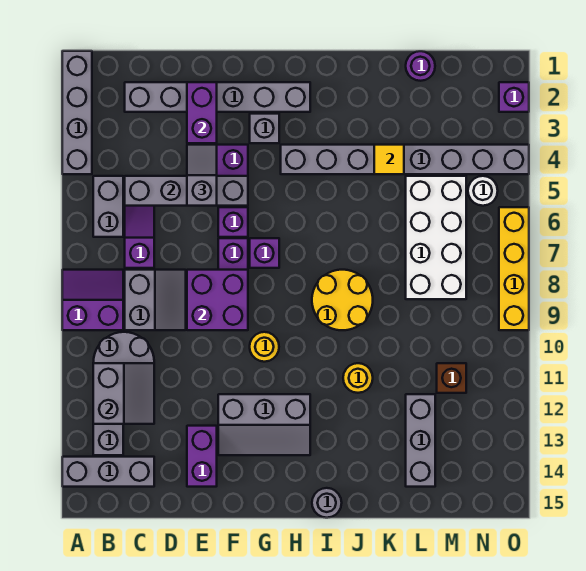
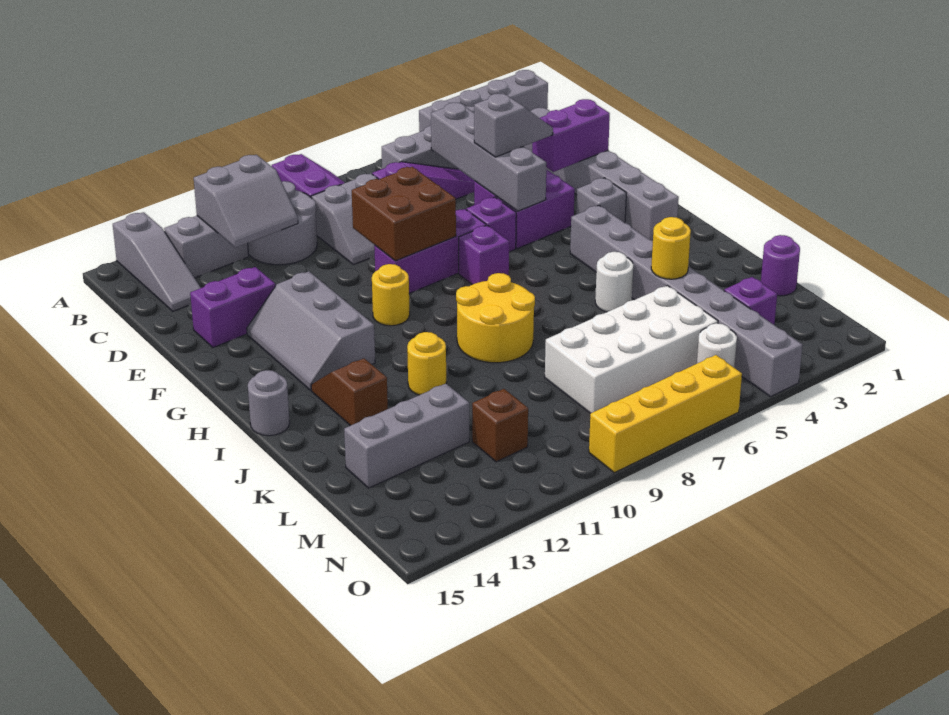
grey brick A14:C14 level 1 -> grey slope A14:C14 level 1 top A
purple brick E8:F9 level 2 -> brown brick E8:F9 level 2
none -> brown slope I13:J13 level 1 top J
none -> white round brick J5 level 1
yellow tile K4 level 2 -> yellow round brick K4 level 2
purple brick O2 level 1 -> purple brick M3 level 1

